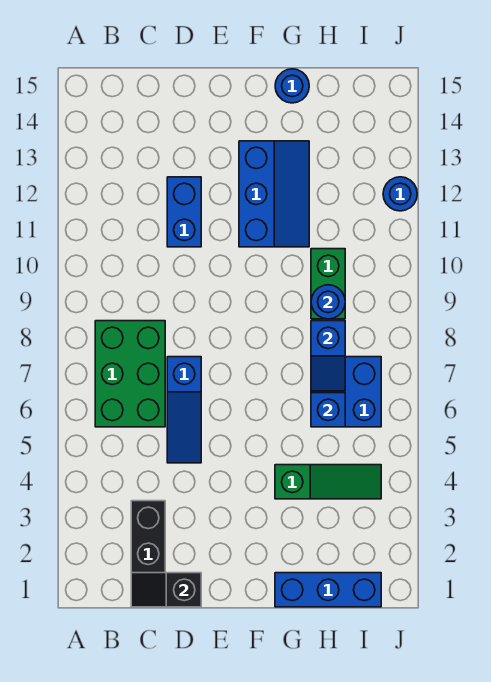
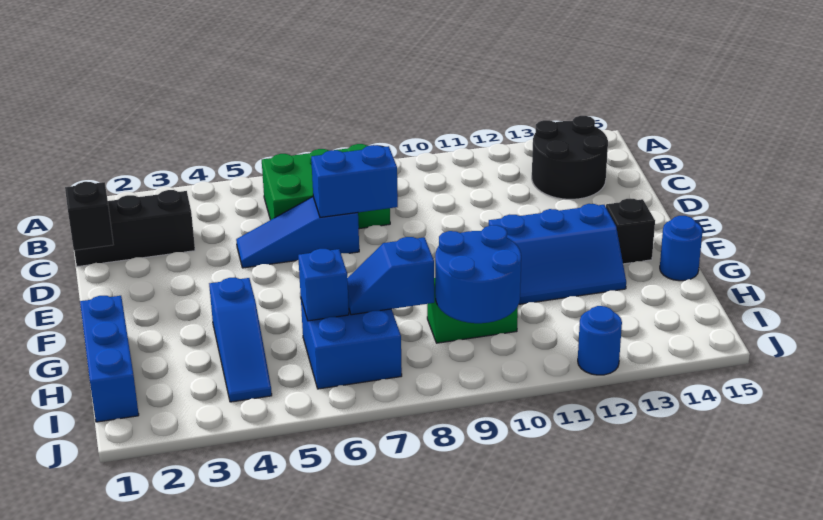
none -> black round brick B13:C14 level 1
blue brick D11:D12 level 1 -> blue brick D7:D8 level 2
none -> black brick F14 level 1
green slope G4:I4 level 1 top G -> blue slope G4:I4 level 1 top G
blue round brick H9 level 2 -> blue round brick H9:I10 level 2

